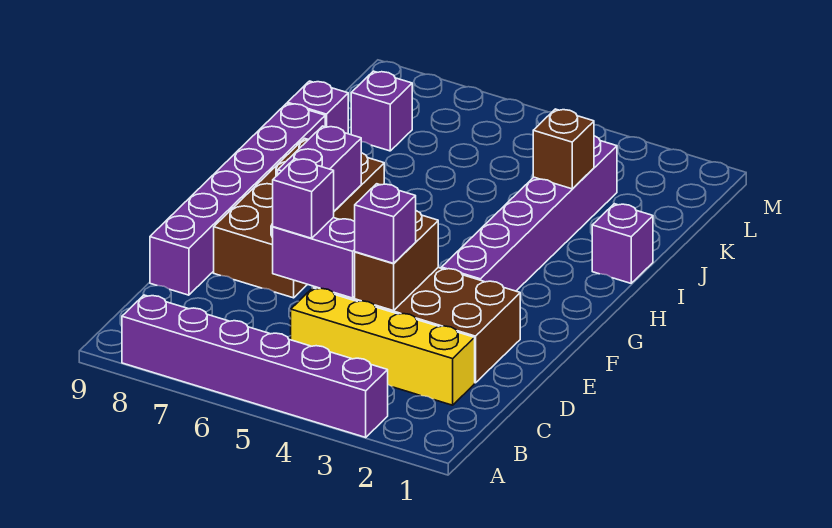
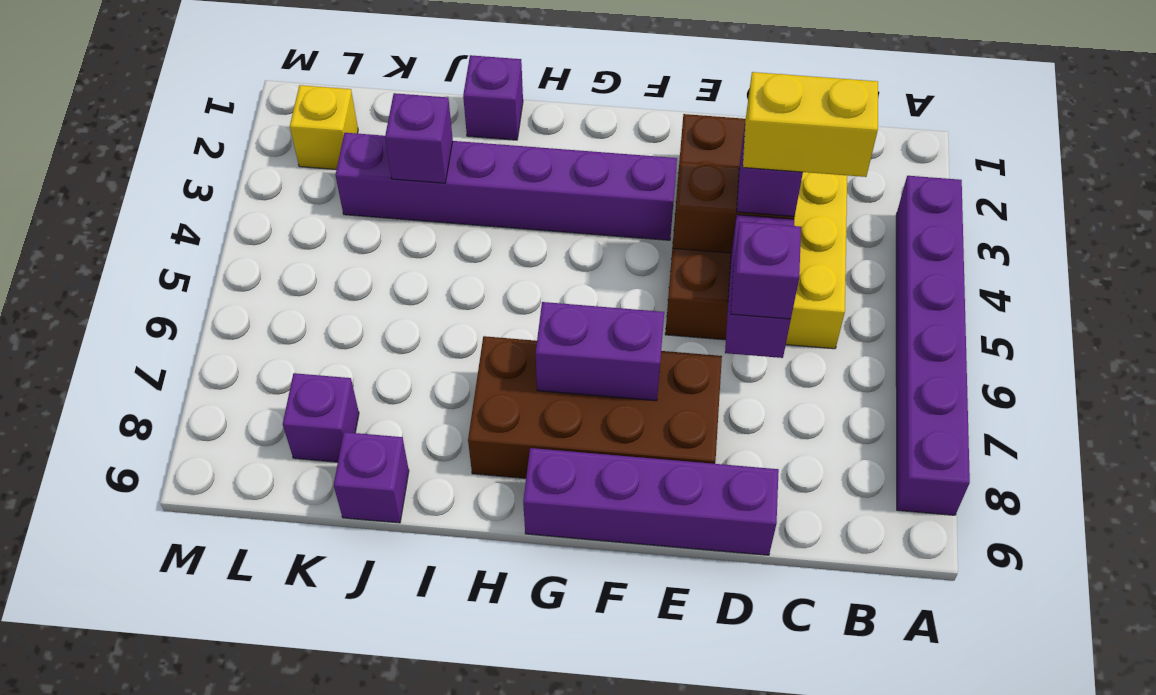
none -> yellow brick C4:D4 level 4
purple brick D9:I9 level 1 -> purple brick D9:G9 level 1
brown brick J3 level 2 -> purple brick J3 level 2
none -> yellow brick L2 level 1

